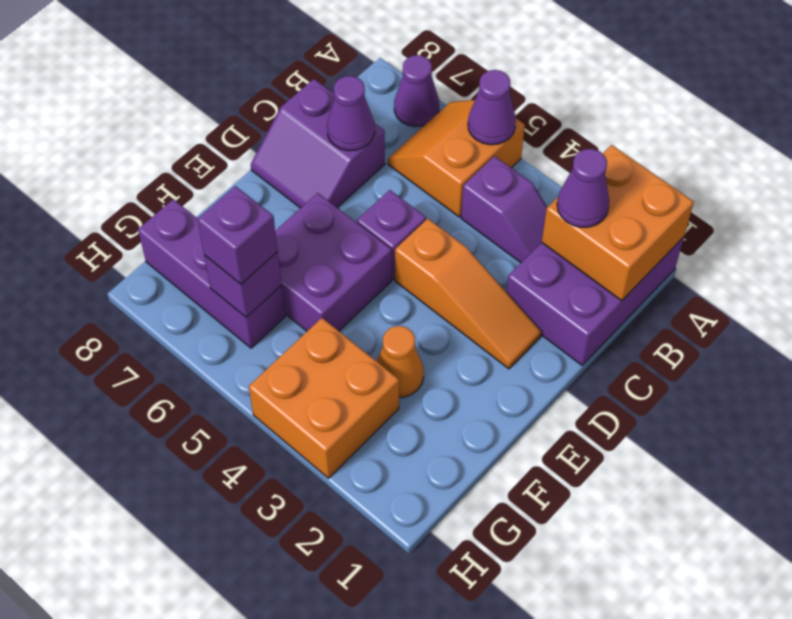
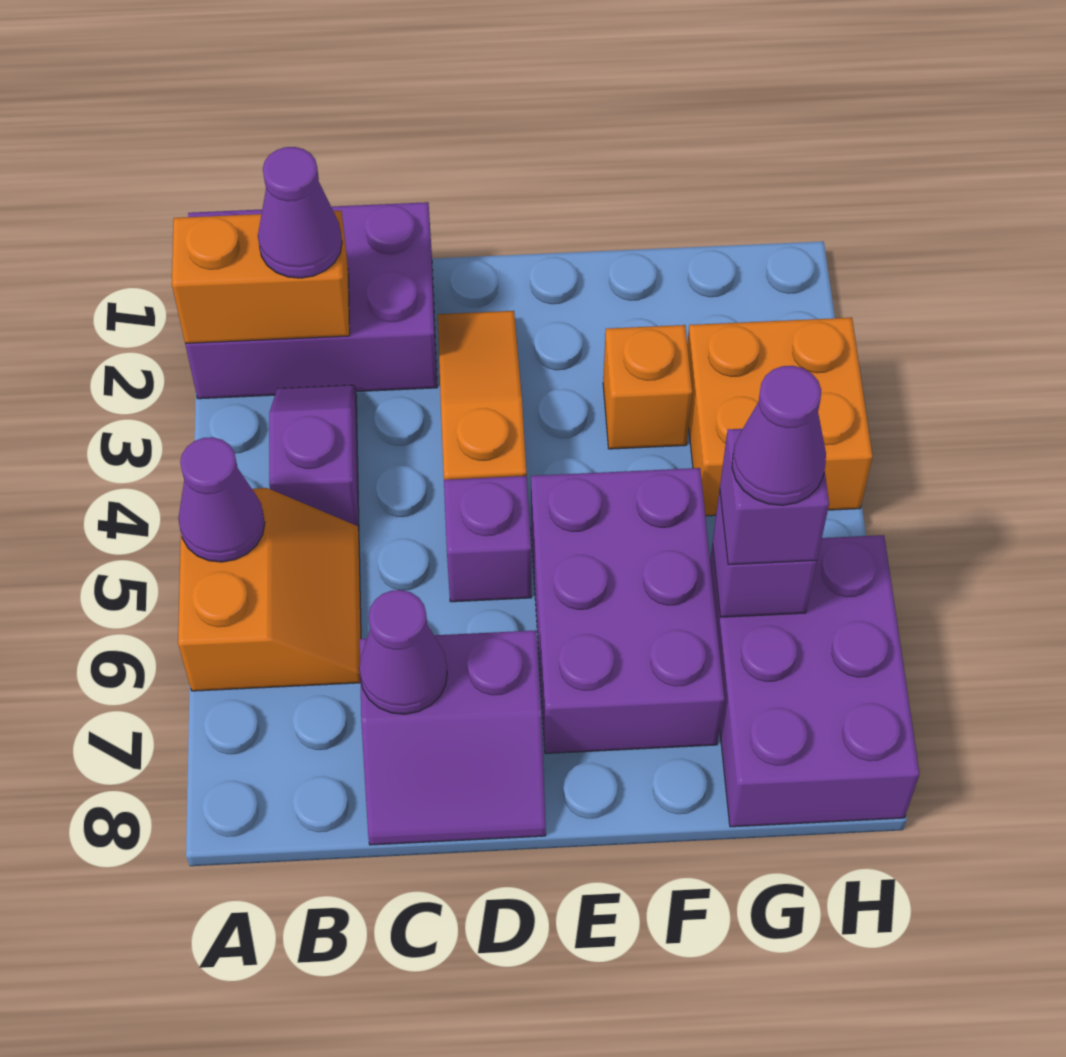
orange brick A1:B2 level 2 -> orange brick A2:B2 level 2
orange slope A5:B6 level 1 top 5 -> orange slope A5:B6 level 1 top A
purple cone A7 level 1 -> purple cone G6 level 4
purple slope C7:D8 level 1 top C -> purple slope C7:D8 level 1 top 7
purple brick E5:F6 level 1 -> purple brick E5:F7 level 1
orange cone F3 level 1 -> orange brick F3 level 1
purple brick G6:G8 level 1 -> purple brick G6:H8 level 1

